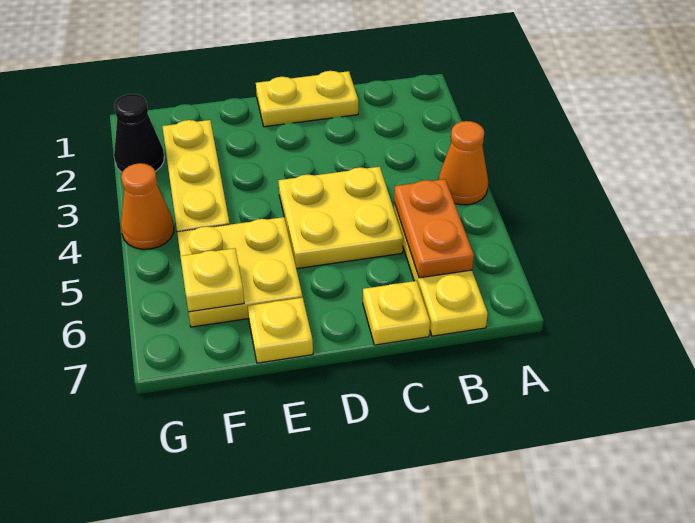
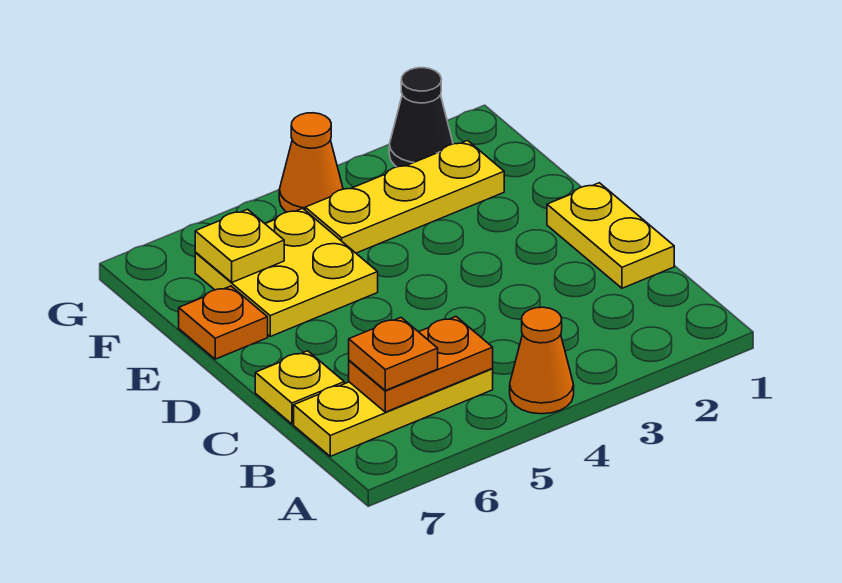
none -> orange plate B6 level 3
yellow plate C4:D5 level 1 -> none
yellow plate E7 level 1 -> orange plate E7 level 1

